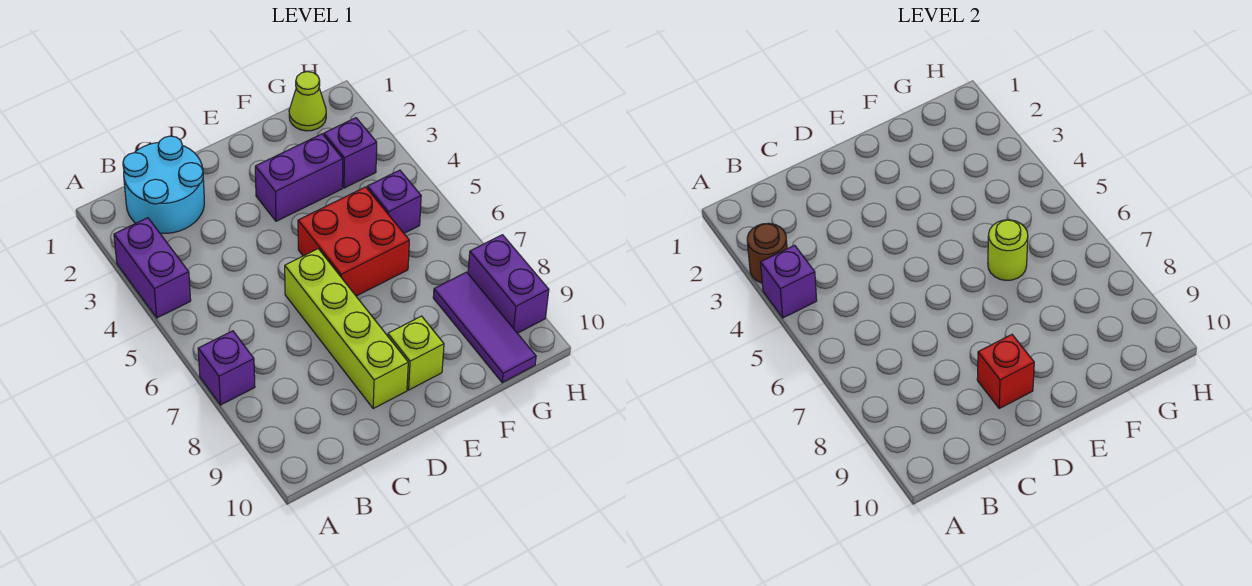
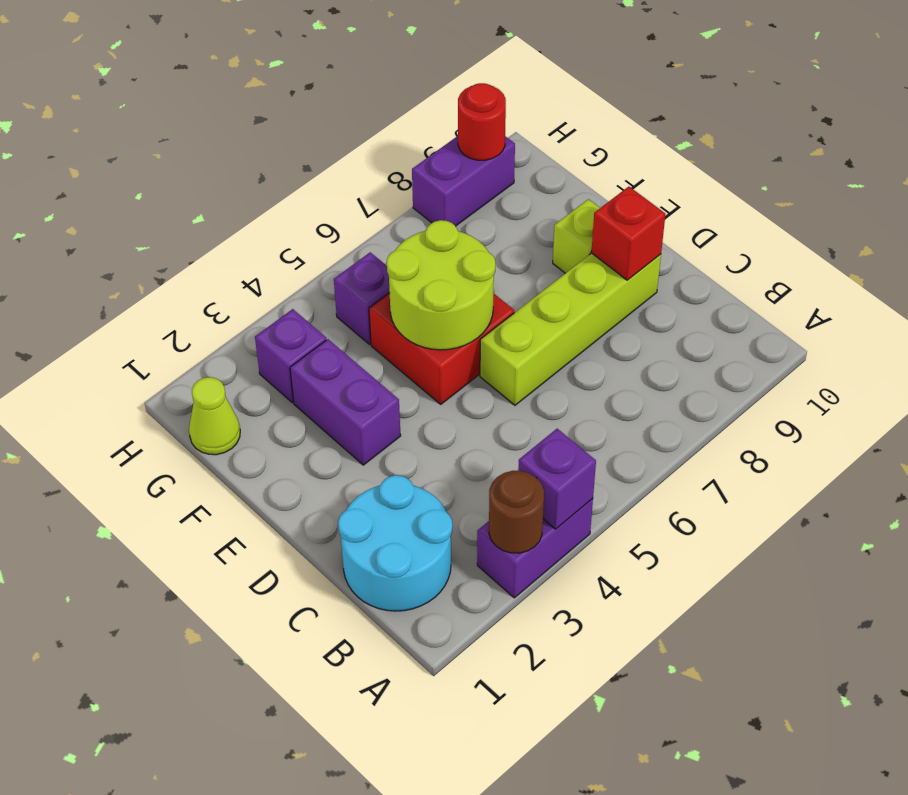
purple brick A7 level 1 -> none
lime round brick F6 level 2 -> lime round brick E5:F6 level 2
purple tile G8:G10 level 1 -> none
none -> red round brick H9 level 2

